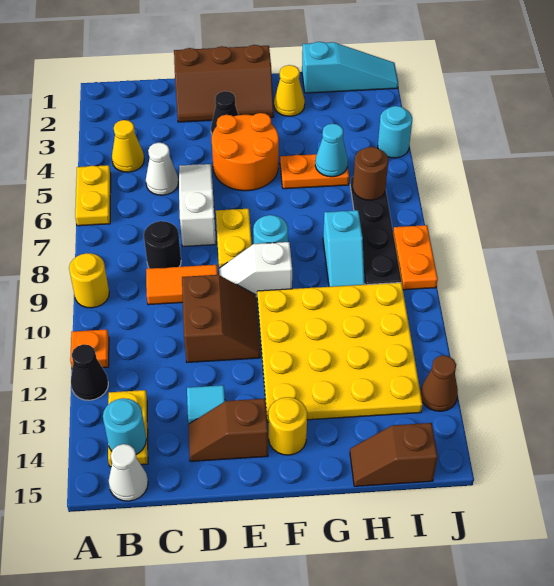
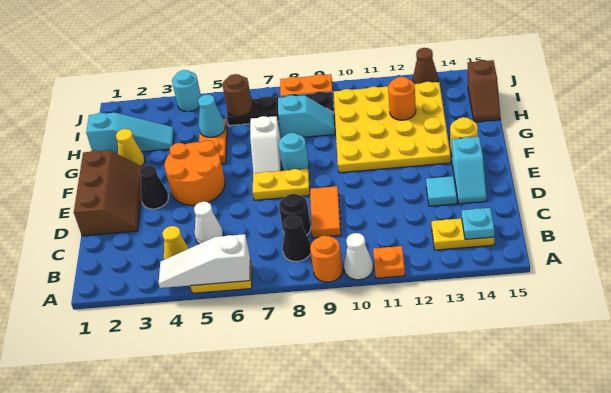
yellow round brick A9 level 1 -> orange round brick A9 level 1
black cone A12 level 1 -> black cone B8 level 1
cyan round brick B14 level 2 -> cyan plate B14 level 2
white cone B15 level 1 -> white cone A10 level 1
white slope D5:D7 level 1 top 7 -> white slope A4:A6 level 2 top 6
brown slope D10:E11 level 1 top D -> none
brown slope D14:E14 level 1 top E -> cyan slope D14:E14 level 1 top E
white slope E9:F9 level 1 top F -> white slope F7:G7 level 1 top G
cyan slope H1:J1 level 1 top H -> cyan slope H1:H3 level 1 top 1
none -> orange round brick H12 level 2

